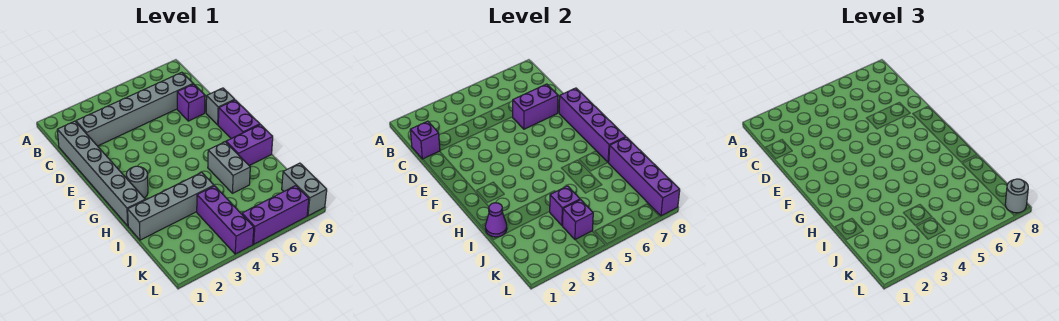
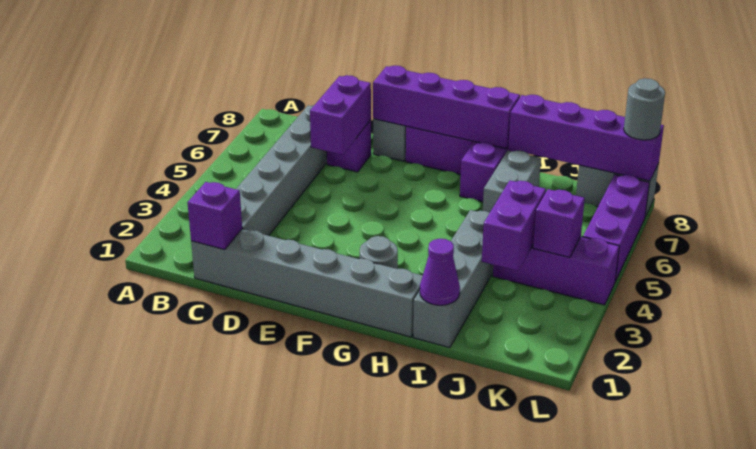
grey brick H6:I6 level 1 -> grey brick I6:I7 level 1
purple brick J4 level 2 -> purple brick J3:J4 level 2

